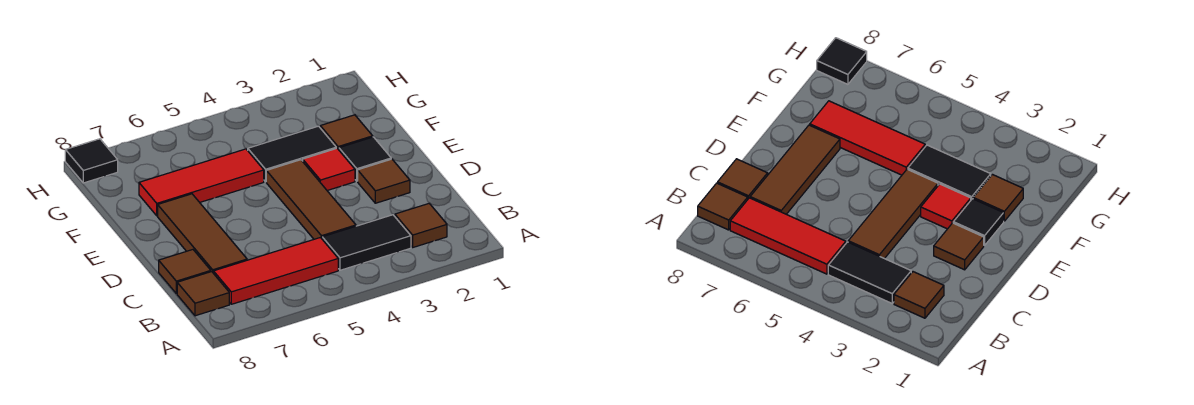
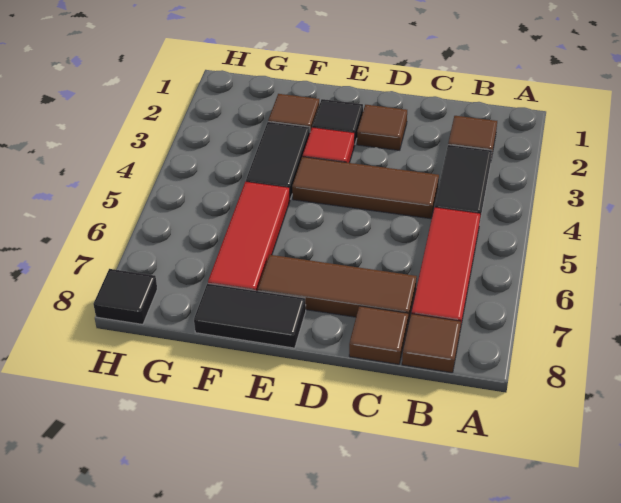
none -> black tile E8:F8 level 1

